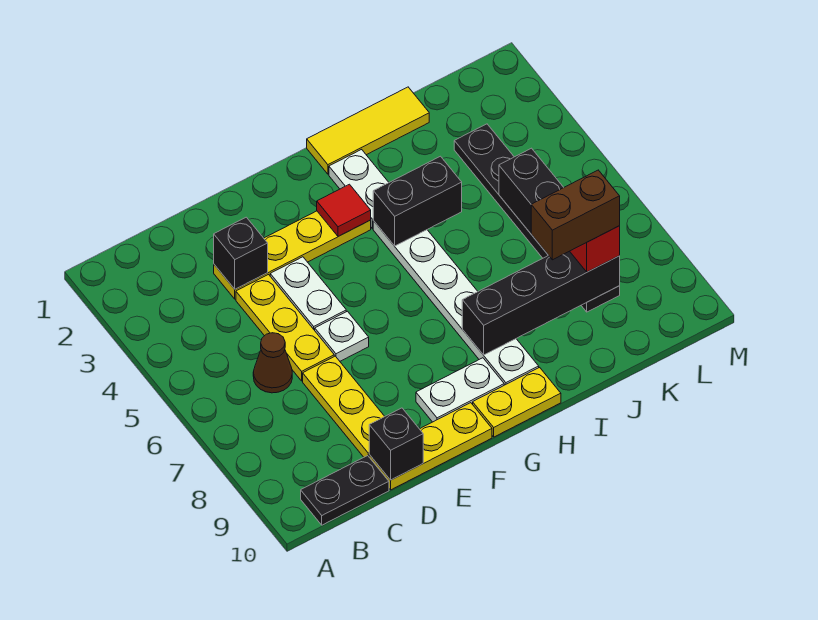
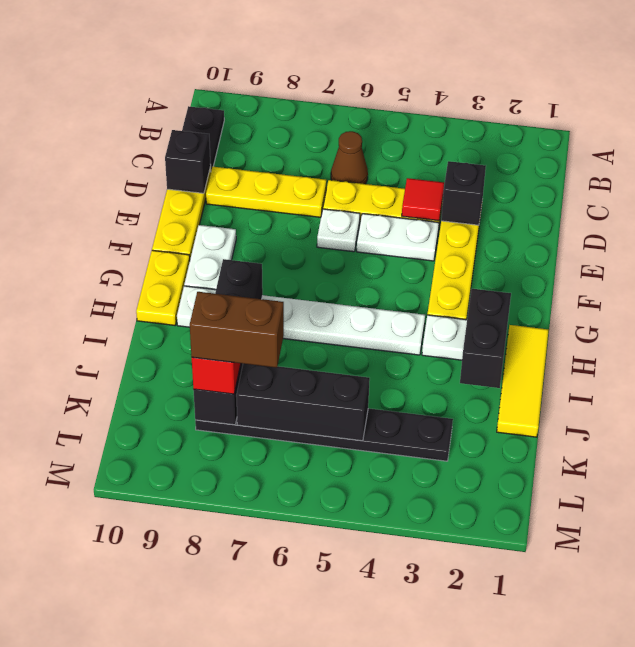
red tile G3 level 2 -> red tile D4 level 2
black brick H4:I4 level 2 -> black brick H2:I2 level 2
brown brick J8:K8 level 4 -> brown brick K7:K8 level 4

